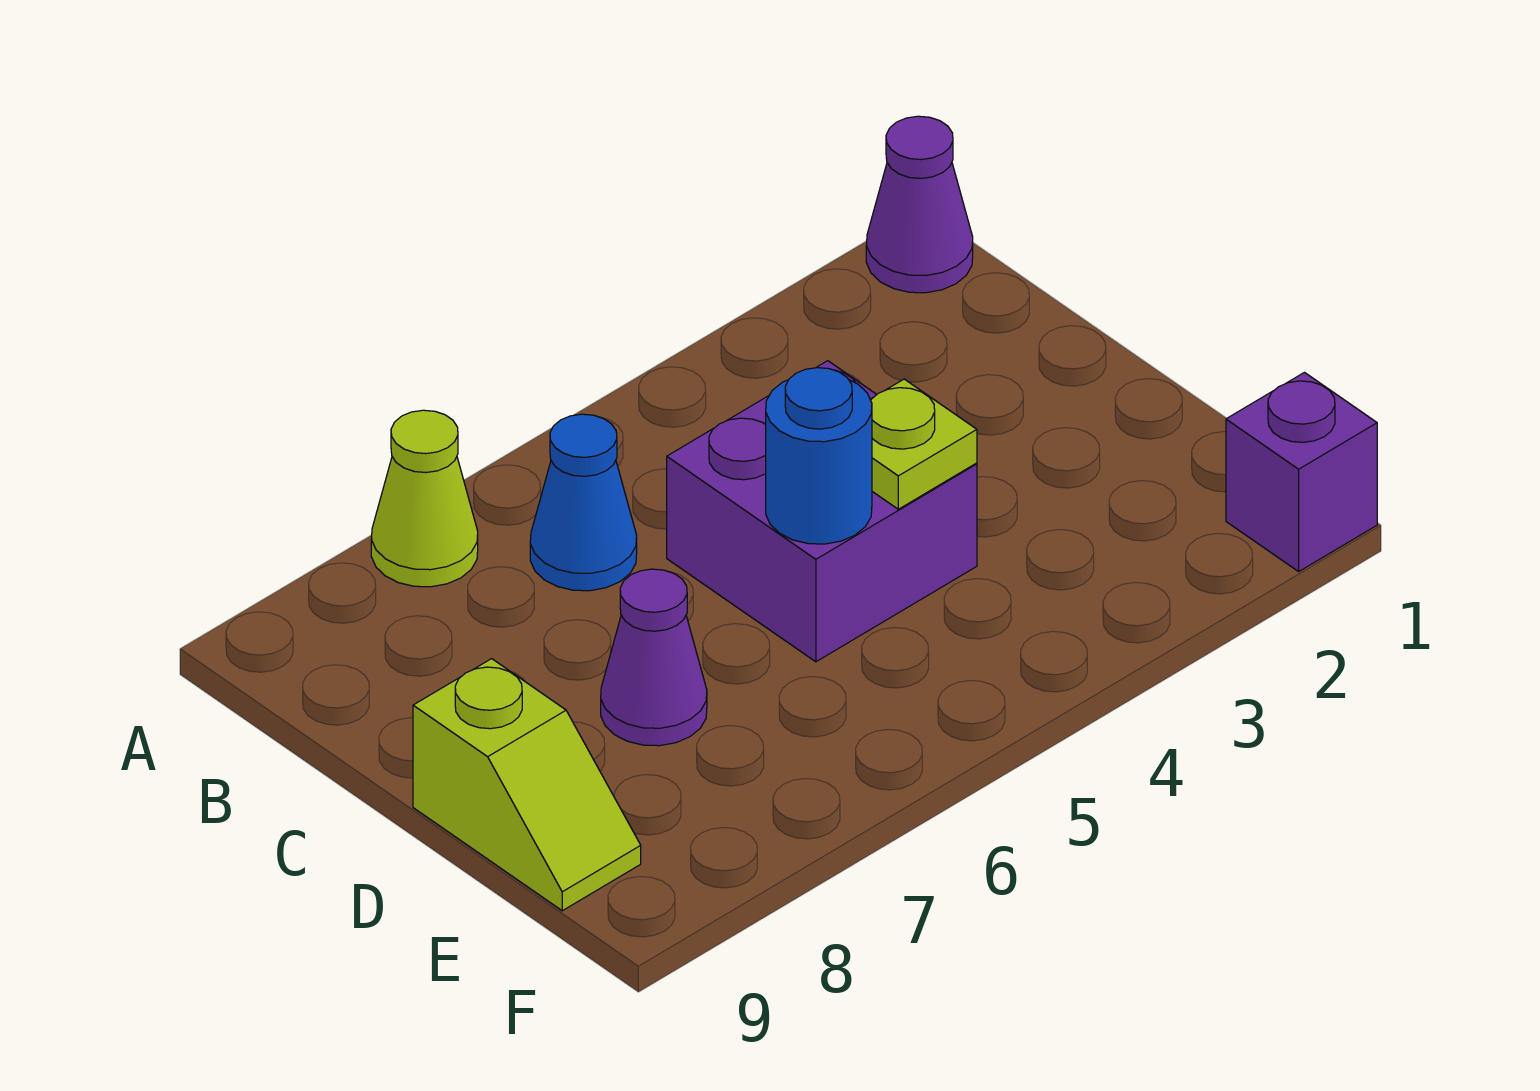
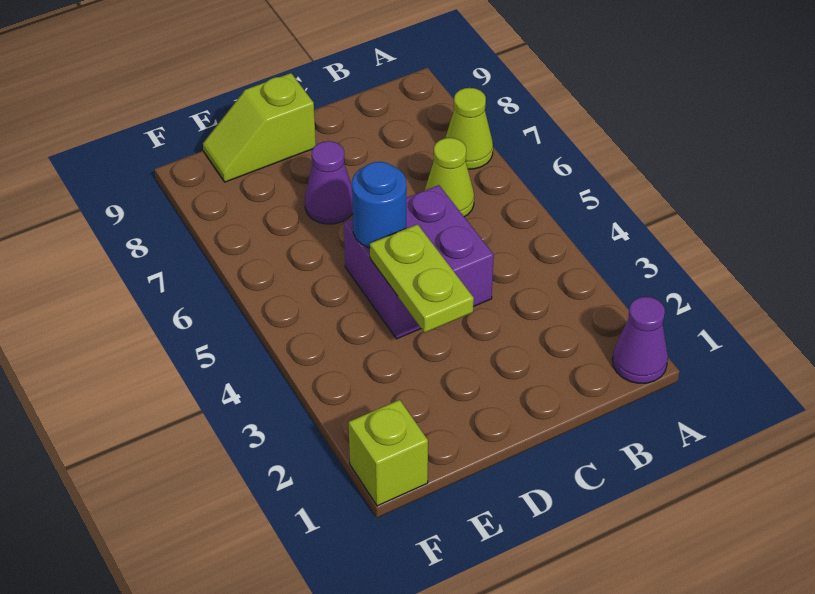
blue cone B6 level 1 -> lime cone B6 level 1
lime plate D4 level 2 -> lime plate D3:D4 level 2
purple brick F1 level 1 -> lime brick F1 level 1

